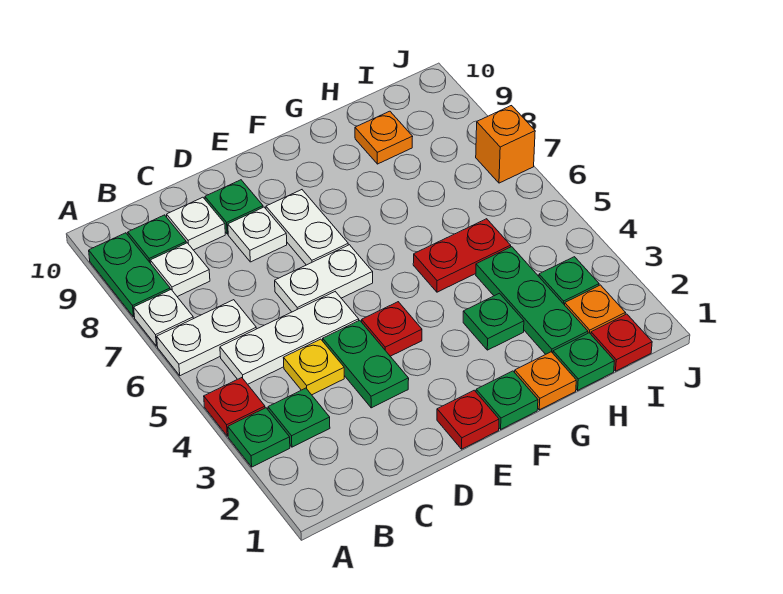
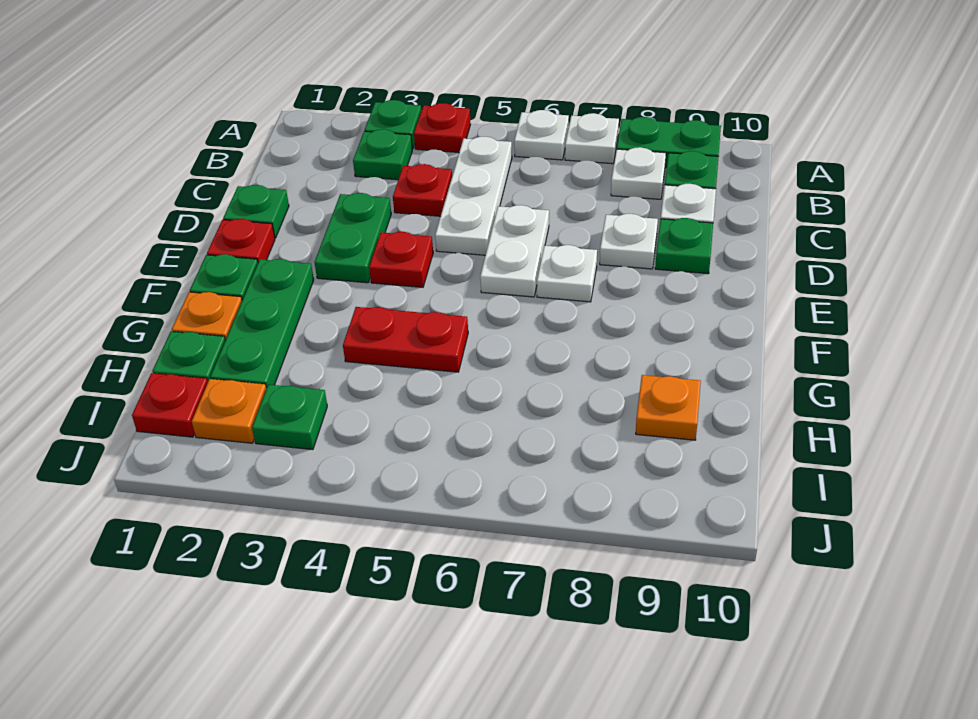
white plate A6:B6 level 1 -> white plate A6 level 1
yellow plate C4 level 1 -> red plate C4 level 1
green plate D3:D4 level 1 -> green plate D3:E3 level 1
white plate E7:E8 level 1 -> white plate E7 level 1
green plate G3 level 1 -> green plate D1 level 1
red plate G5:H5 level 1 -> red plate G4:G5 level 1
green plate H2:H4 level 1 -> green plate F2:H2 level 1
orange brick J7 level 1 -> none

